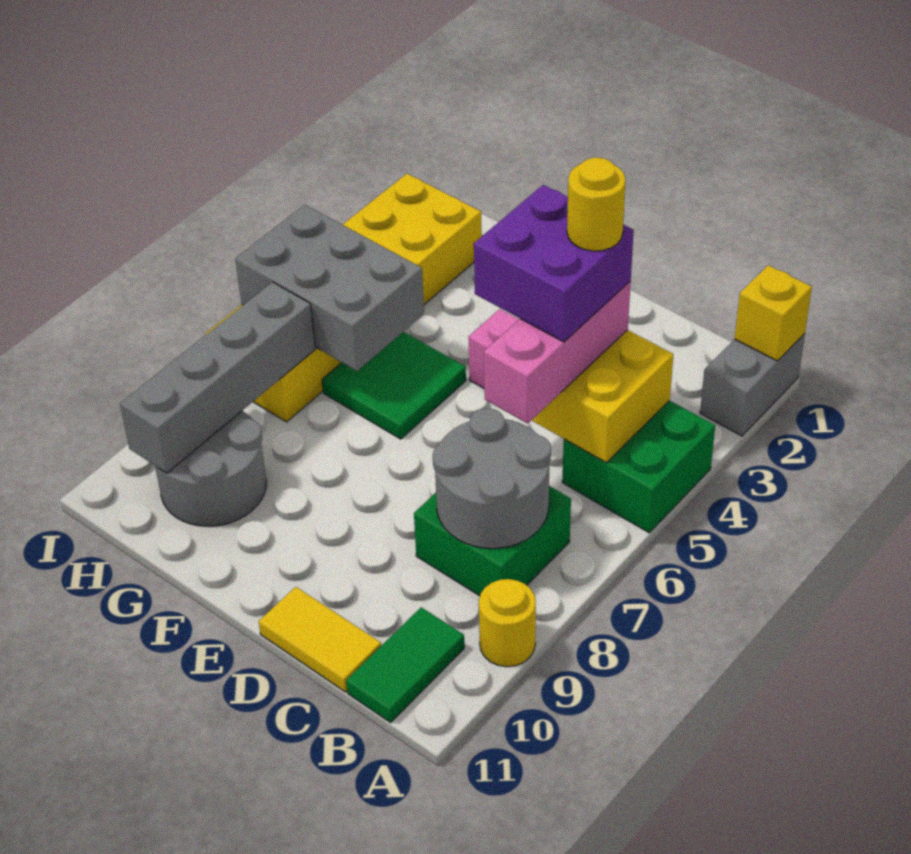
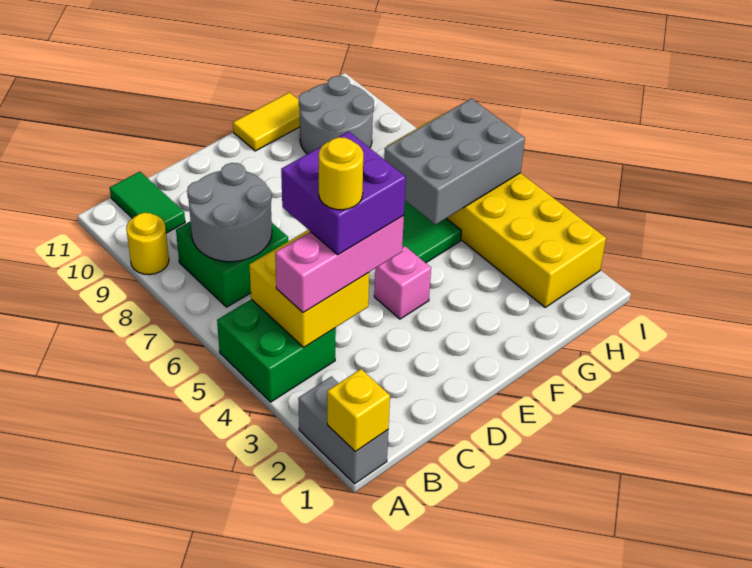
pink brick C4:C6 level 3 -> pink brick B4:D4 level 3
yellow tile C11:D11 level 1 -> yellow tile F11:G11 level 1
grey brick H7:H10 level 2 -> none

